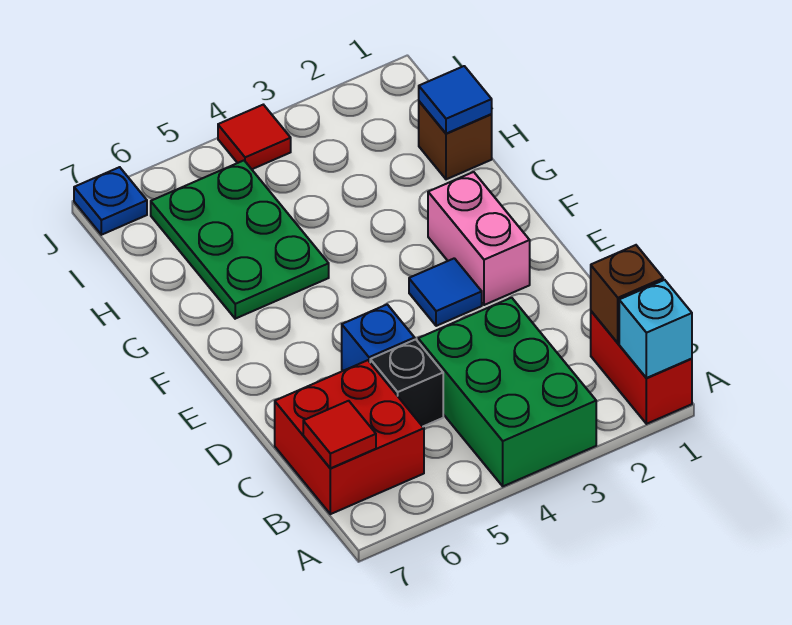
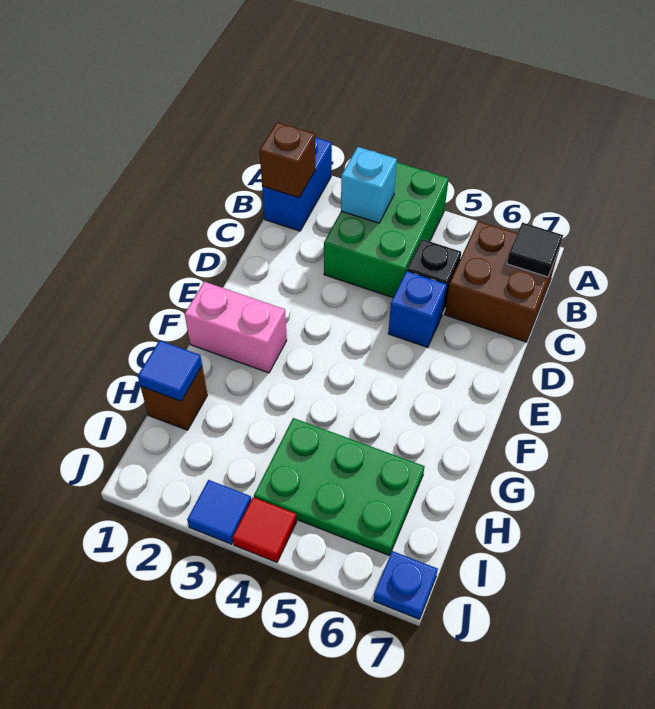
red brick A1:B1 level 1 -> blue brick A1:B1 level 1
cyan brick A1 level 2 -> cyan brick B3 level 2
red brick B6:C7 level 1 -> brown brick B6:C7 level 1
red tile B7 level 2 -> black tile B7 level 2
pink brick E2:F2 level 1 -> pink brick F1:F2 level 1
blue tile E3 level 1 -> blue tile J3 level 1
green plate G5:I6 level 1 -> green plate H4:I6 level 1

